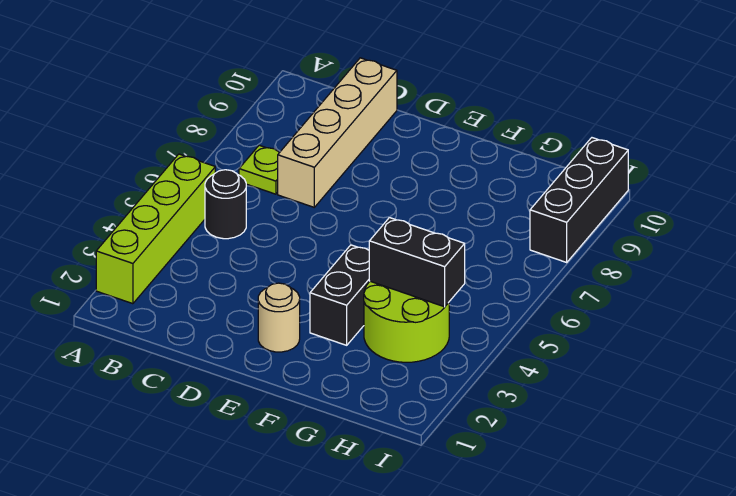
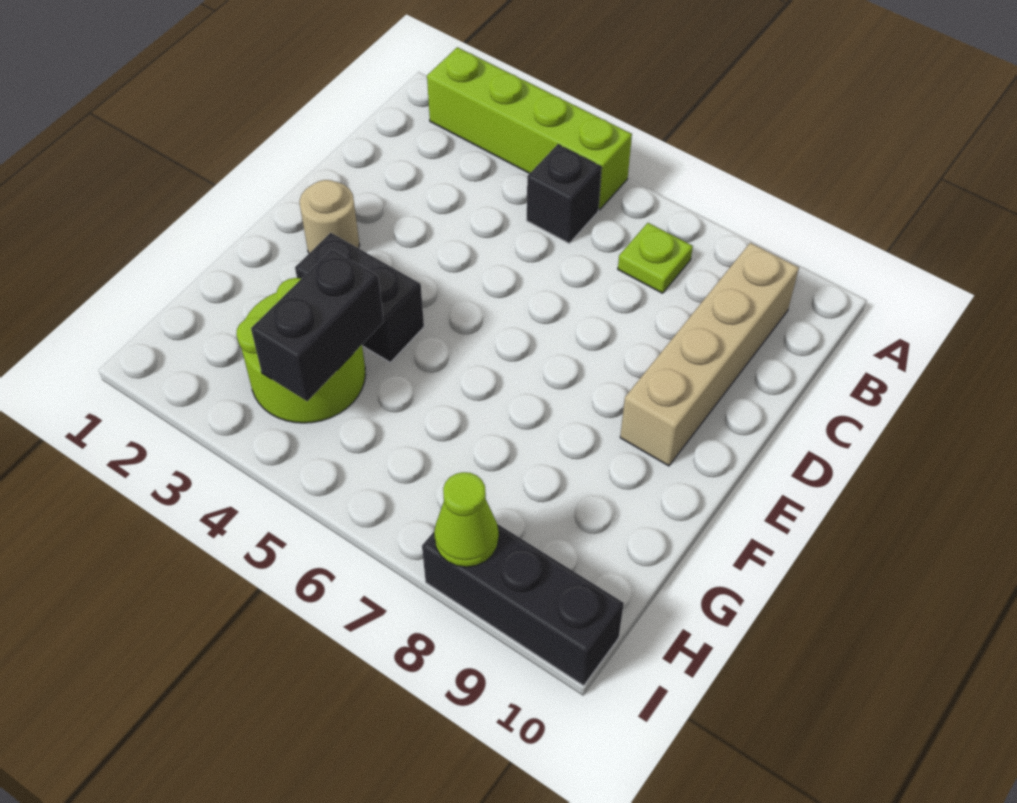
black round brick B5 level 1 -> black brick B5 level 1
tan brick C7:C10 level 1 -> tan brick B9:E9 level 1
none -> lime cone I8 level 2

